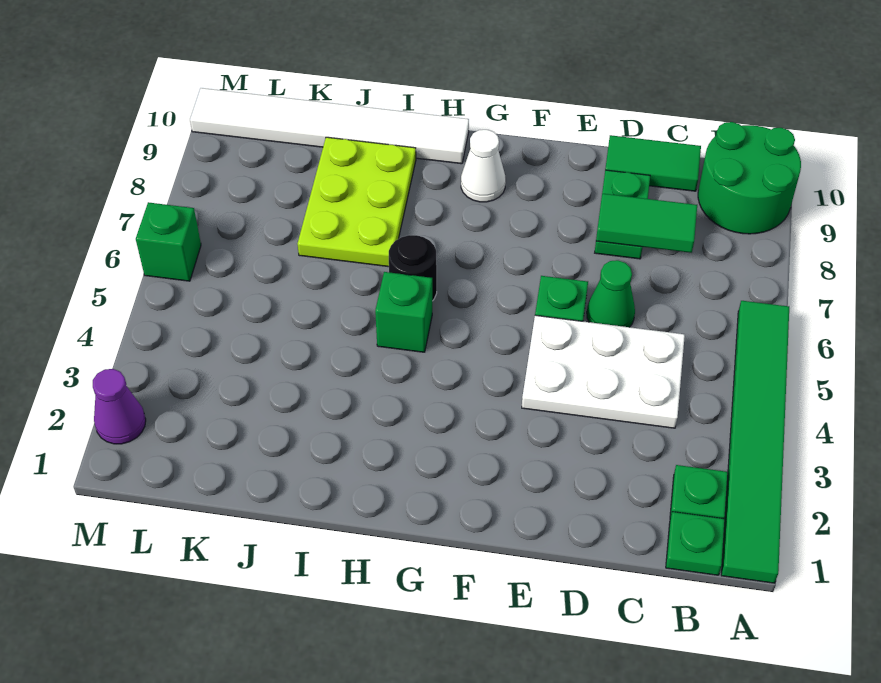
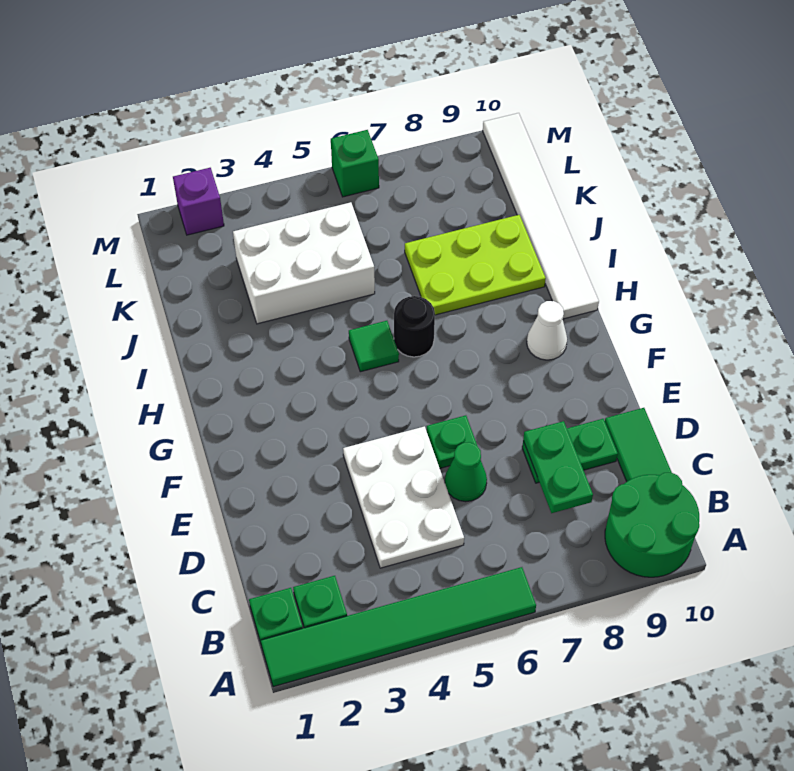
green tile C8:D8 level 2 -> green plate C8:D8 level 2
green brick H5 level 1 -> green tile H5 level 1
none -> white brick J3:K5 level 1
purple cone M2 level 1 -> purple brick M2 level 1

